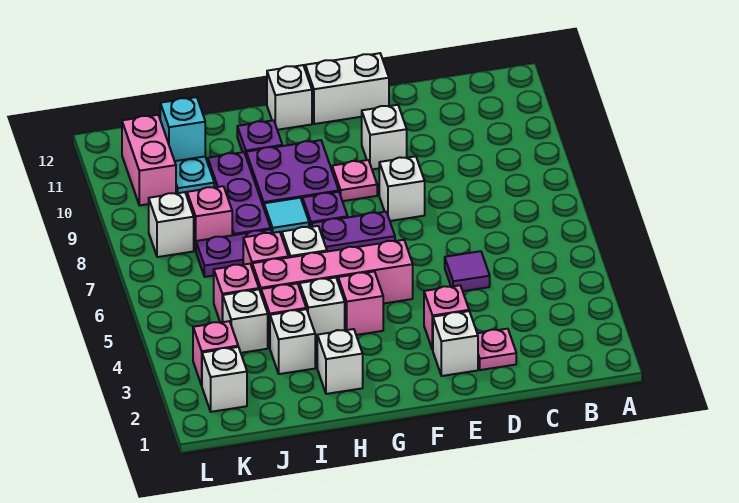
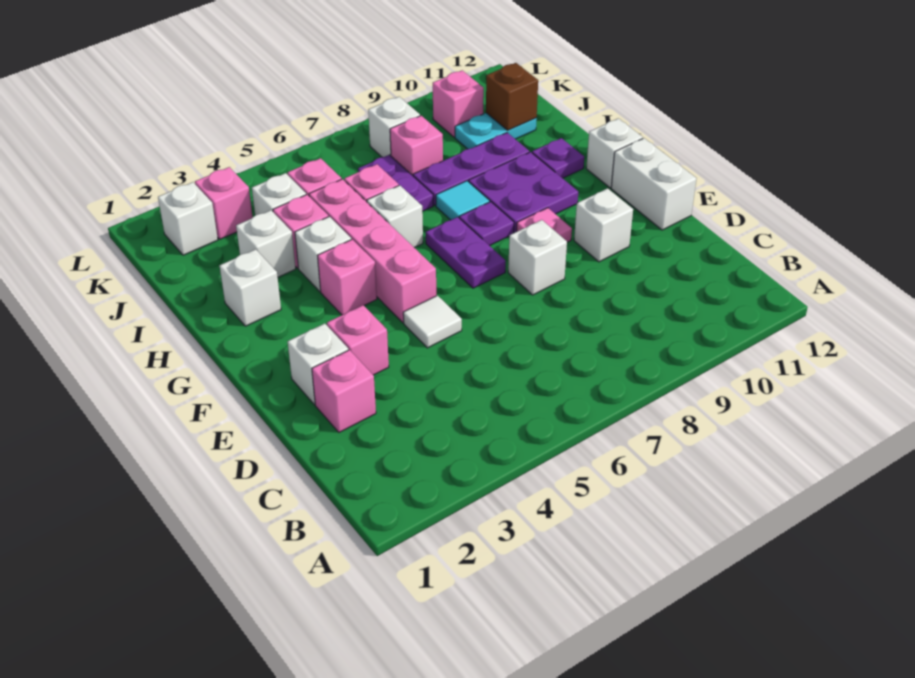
pink plate D2 level 1 -> pink brick D2 level 1
purple tile D5 level 1 -> none
none -> white tile E5 level 1
cyan brick J11 level 2 -> brown brick J11 level 2
pink brick K10:K11 level 1 -> pink brick K10 level 1

